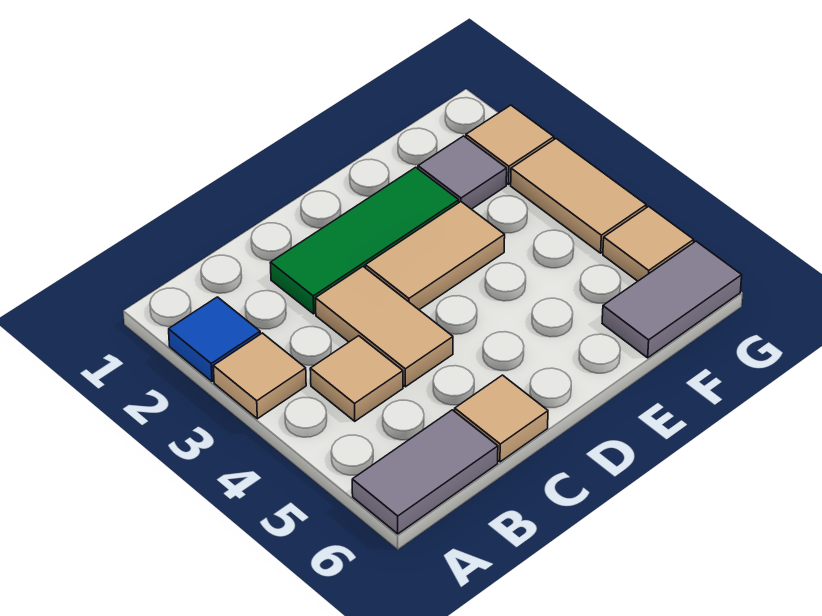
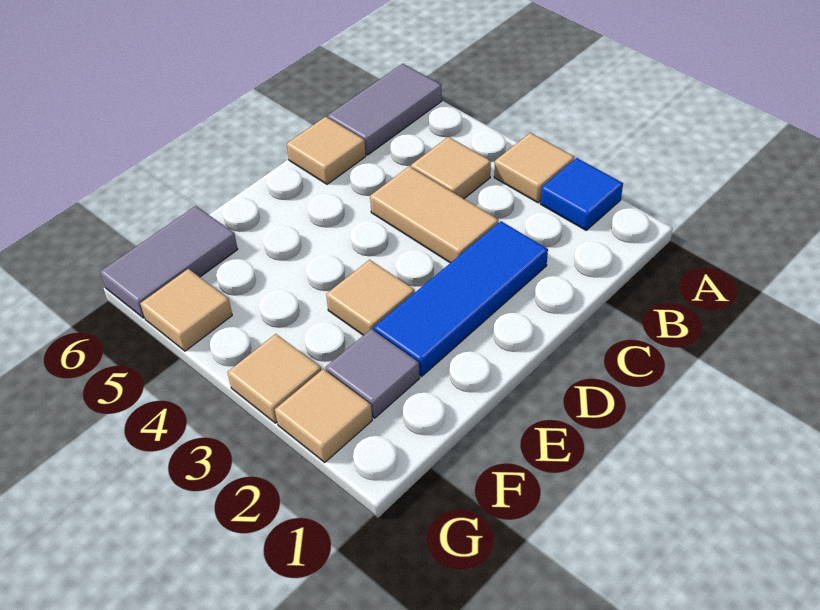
green tile C2:E2 level 1 -> blue tile C2:E2 level 1
tan tile D3:E3 level 1 -> tan tile E3 level 1
tan tile G3:G4 level 1 -> tan tile G3 level 1

